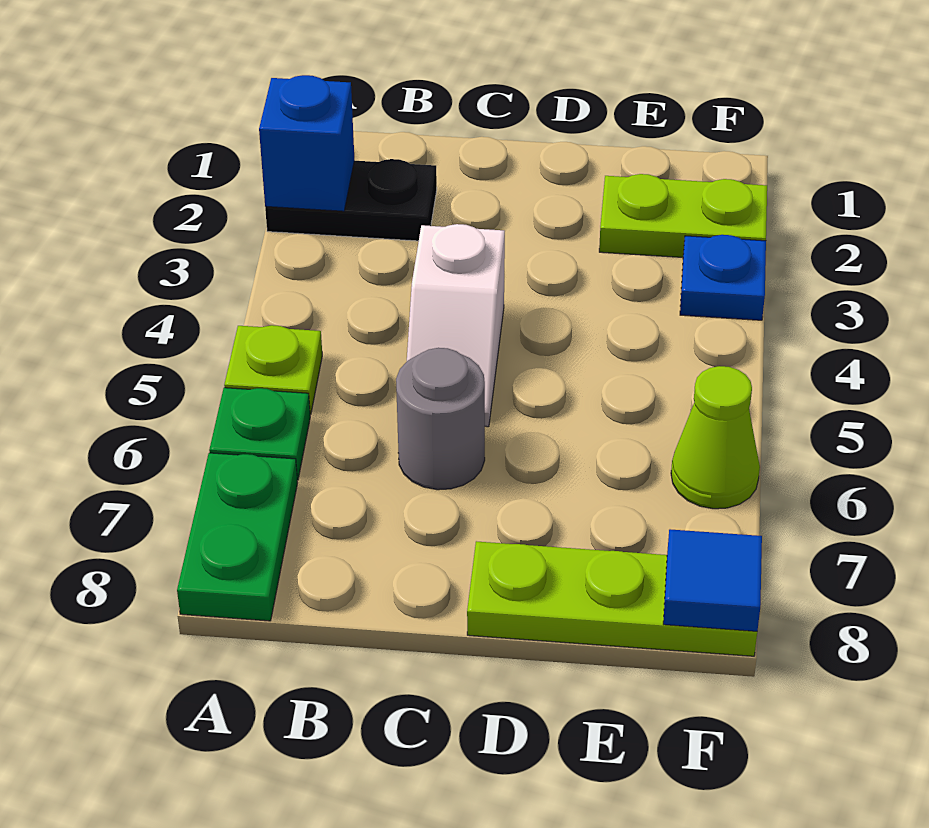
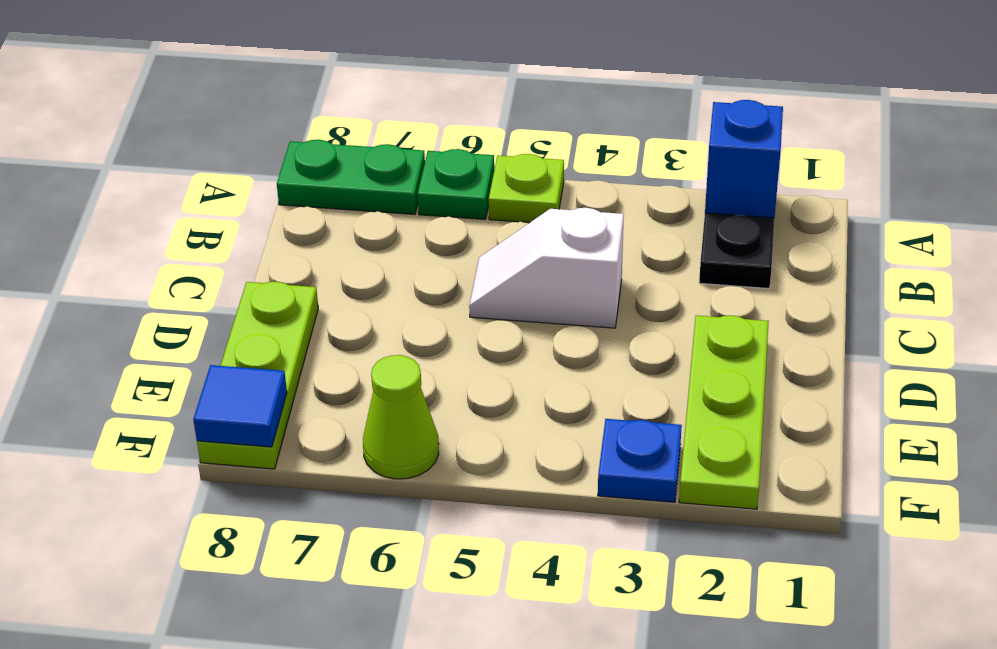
grey round brick C6 level 1 -> none
lime plate E2:F2 level 1 -> lime plate D2:F2 level 1

